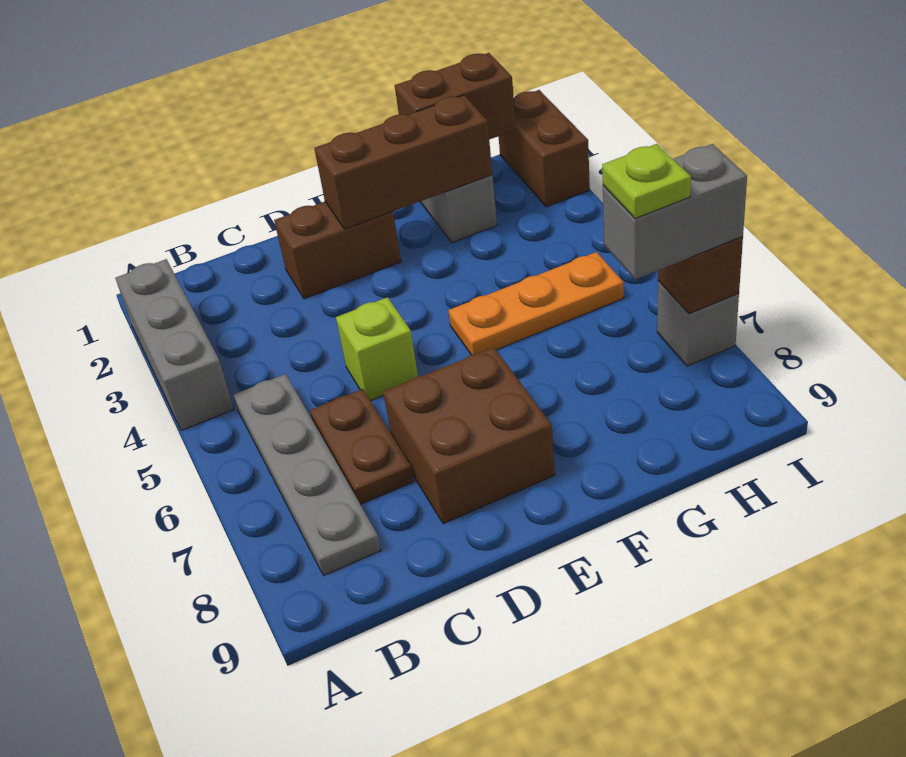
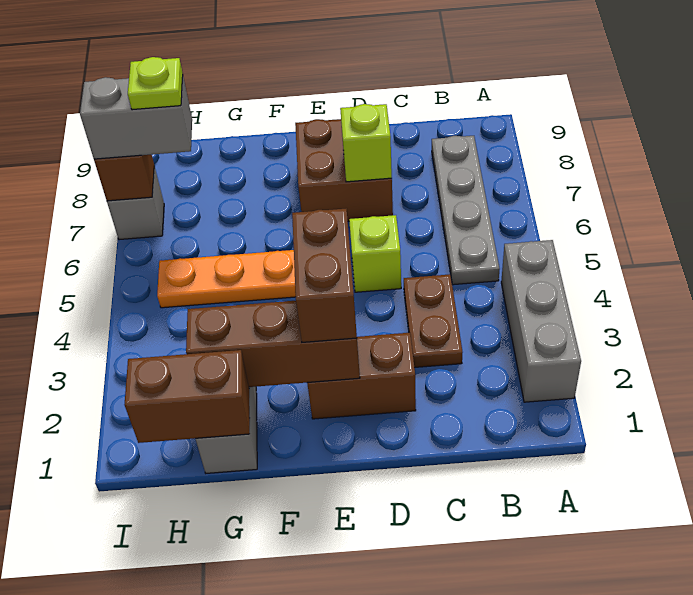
brown plate C6:C7 level 1 -> brown plate C3:C4 level 1
none -> lime brick D7 level 2
brown brick I1:I2 level 1 -> brown brick E2:E3 level 3

